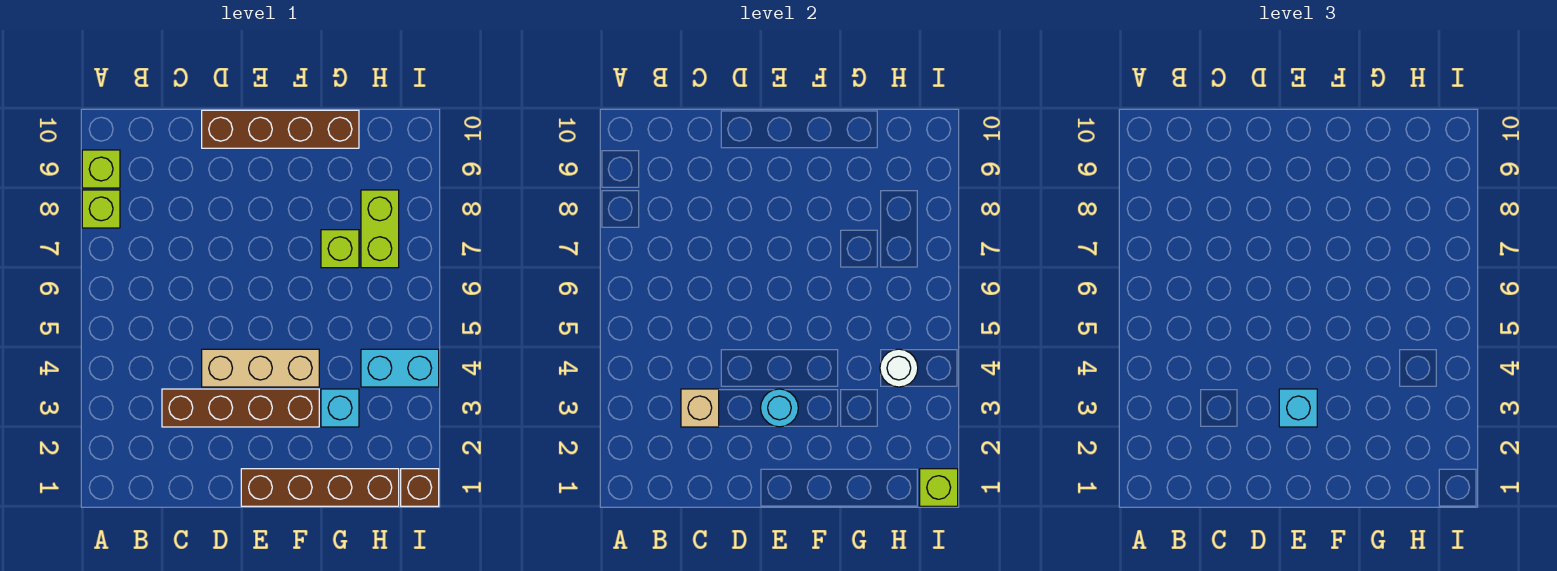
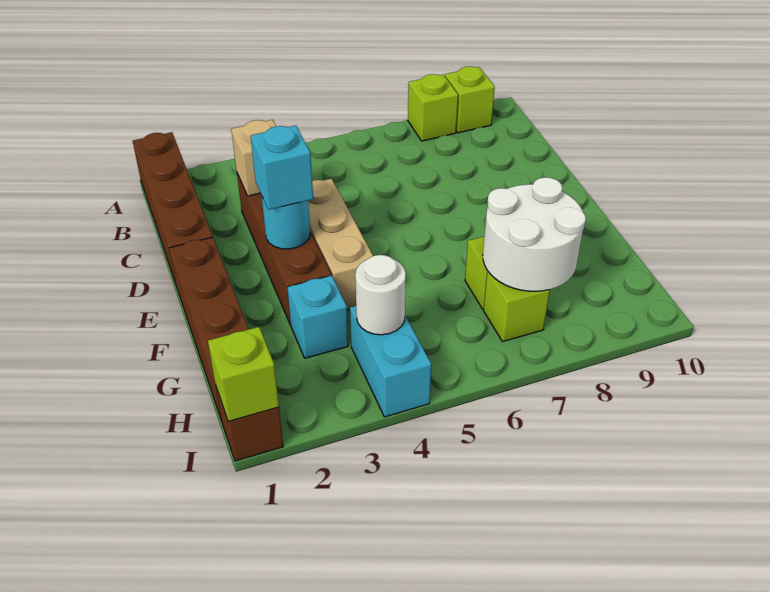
brown brick D10:G10 level 1 -> brown brick A1:D1 level 1
none -> white round brick G7:H8 level 2
lime brick H7:H8 level 1 -> lime brick H7 level 1

